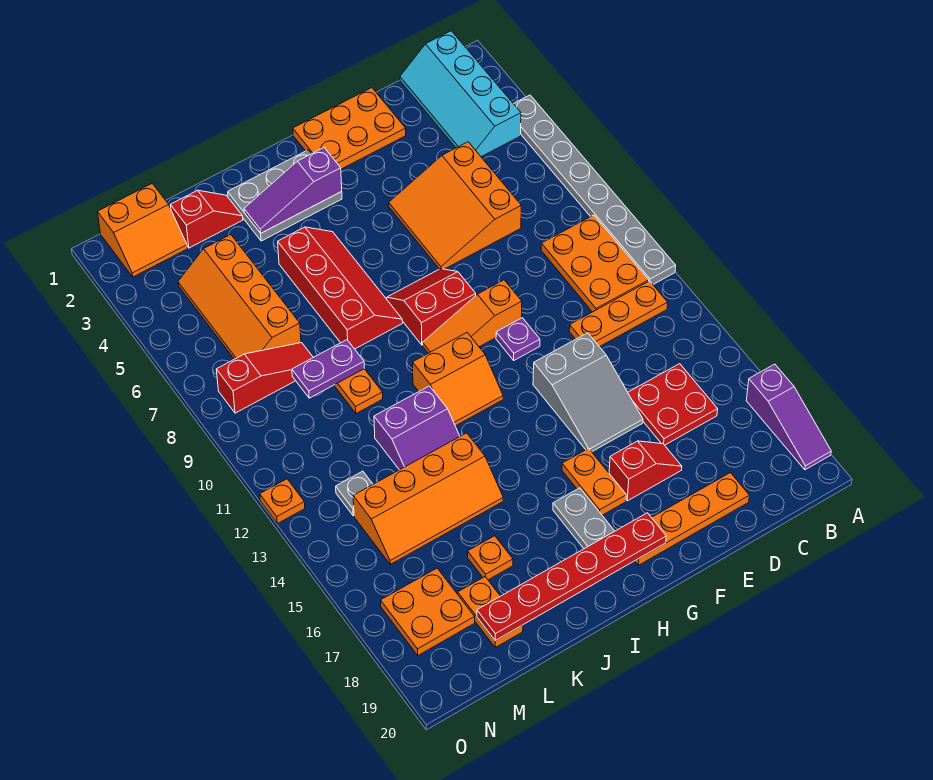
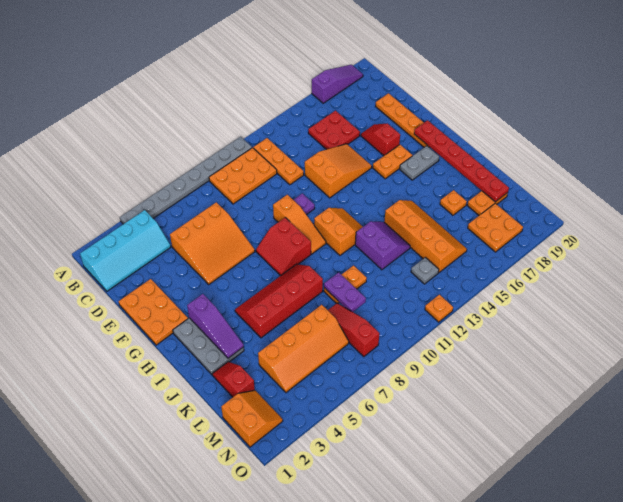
grey slope E13:F15 level 1 top 13 -> orange slope E13:F15 level 1 top 13

